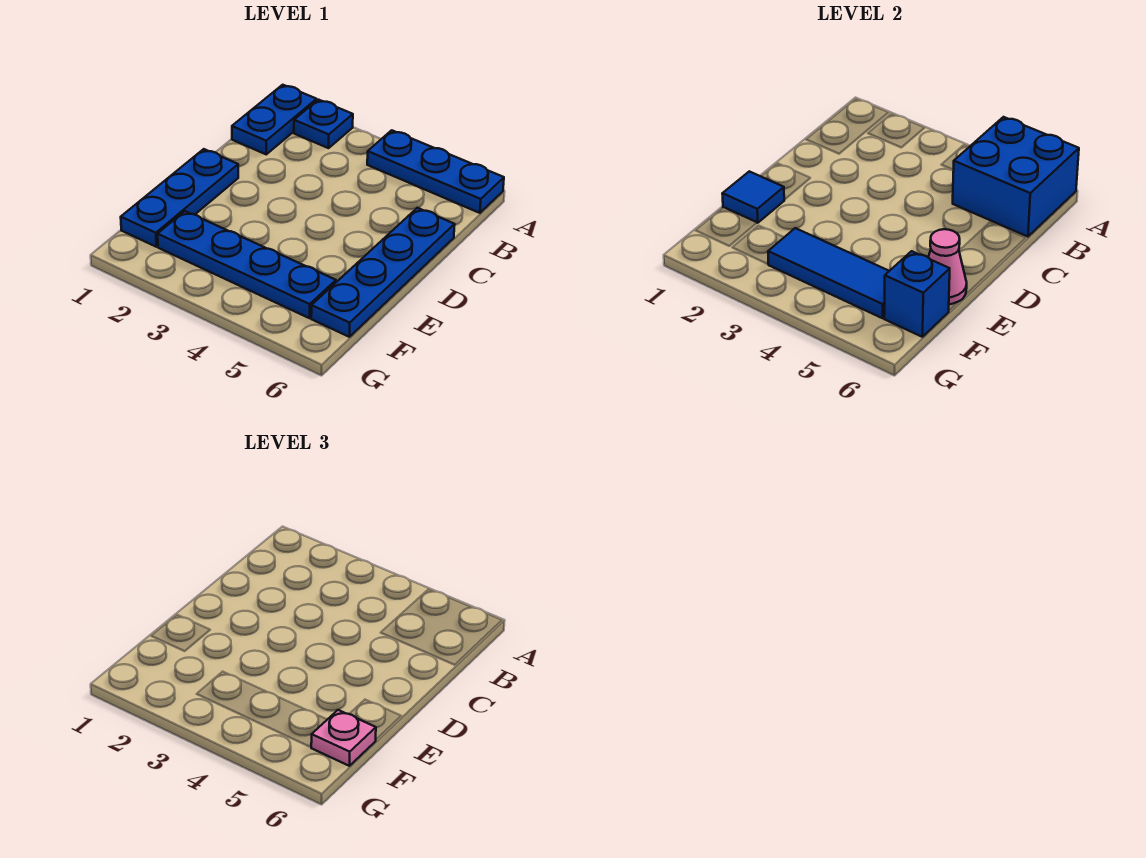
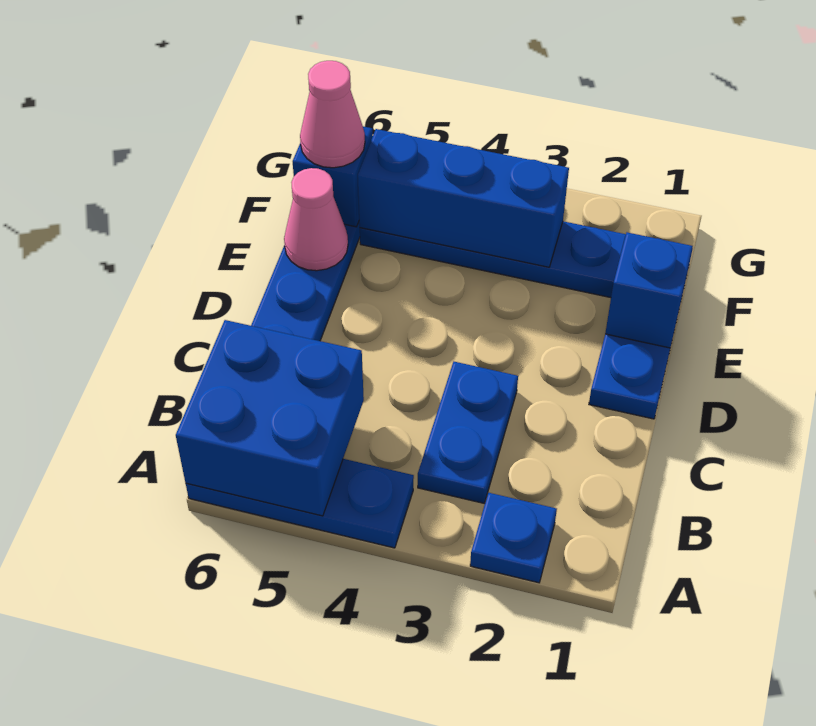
blue plate A1:B1 level 1 -> blue plate B3:C3 level 1
blue tile E1 level 2 -> blue brick E1 level 2
blue tile F3:F5 level 2 -> blue brick F3:F5 level 2
pink plate F6 level 3 -> pink cone F6 level 3

